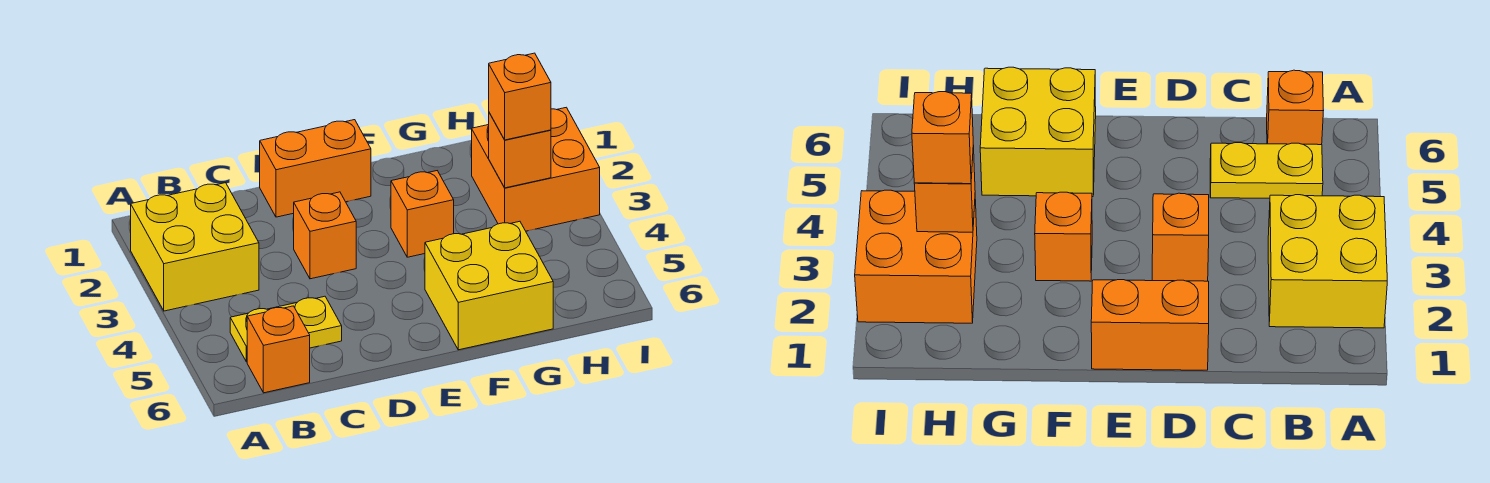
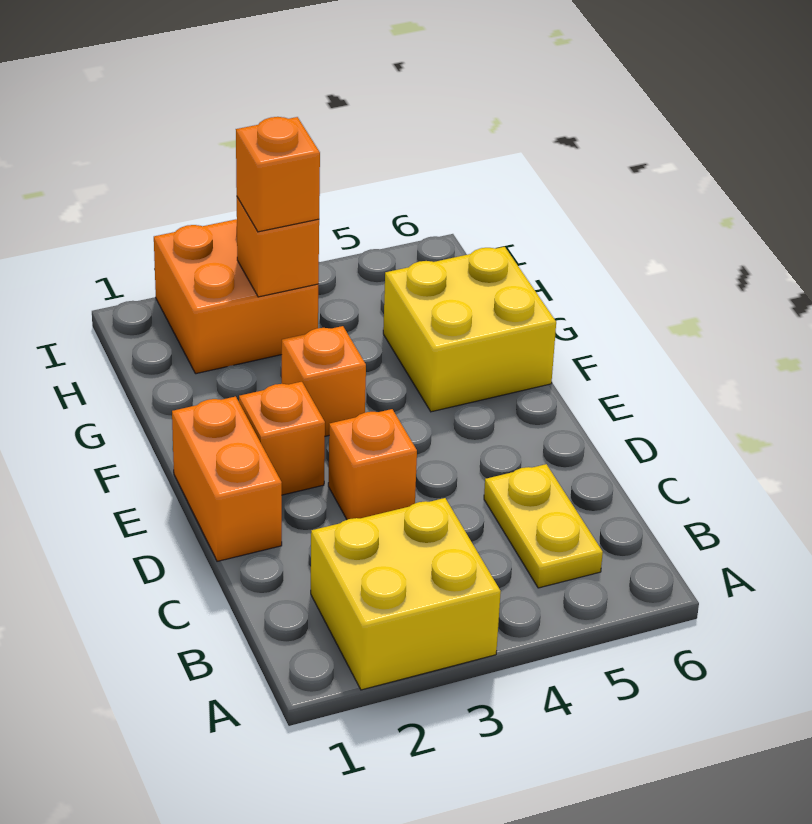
orange brick B6 level 1 -> orange brick E2 level 1

